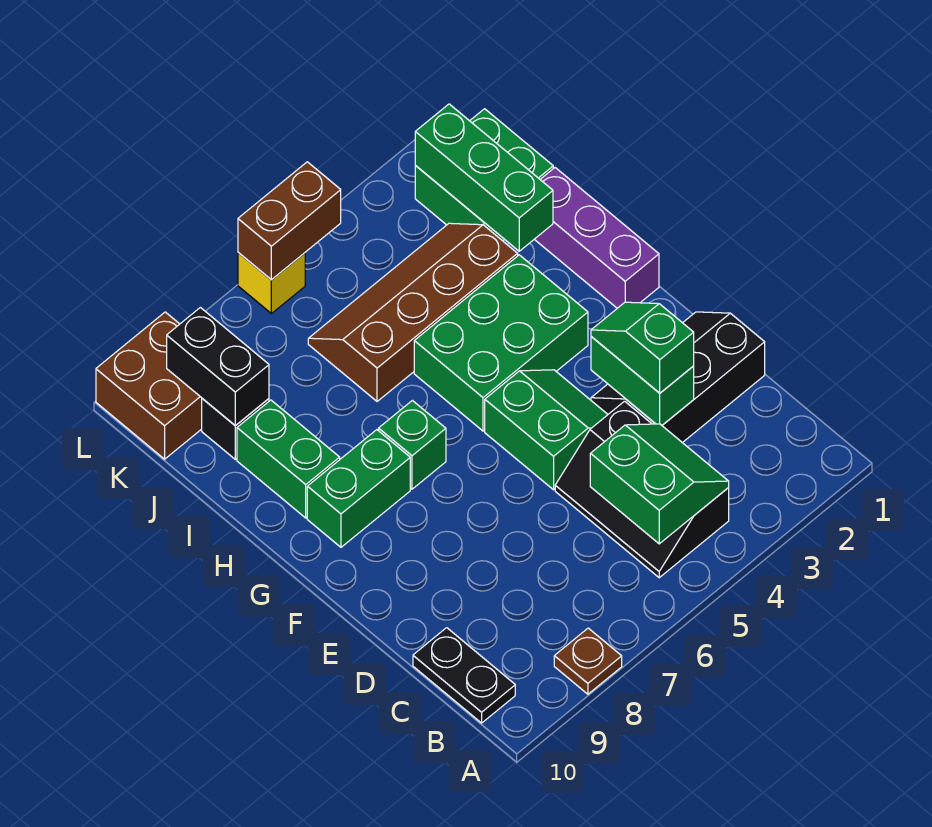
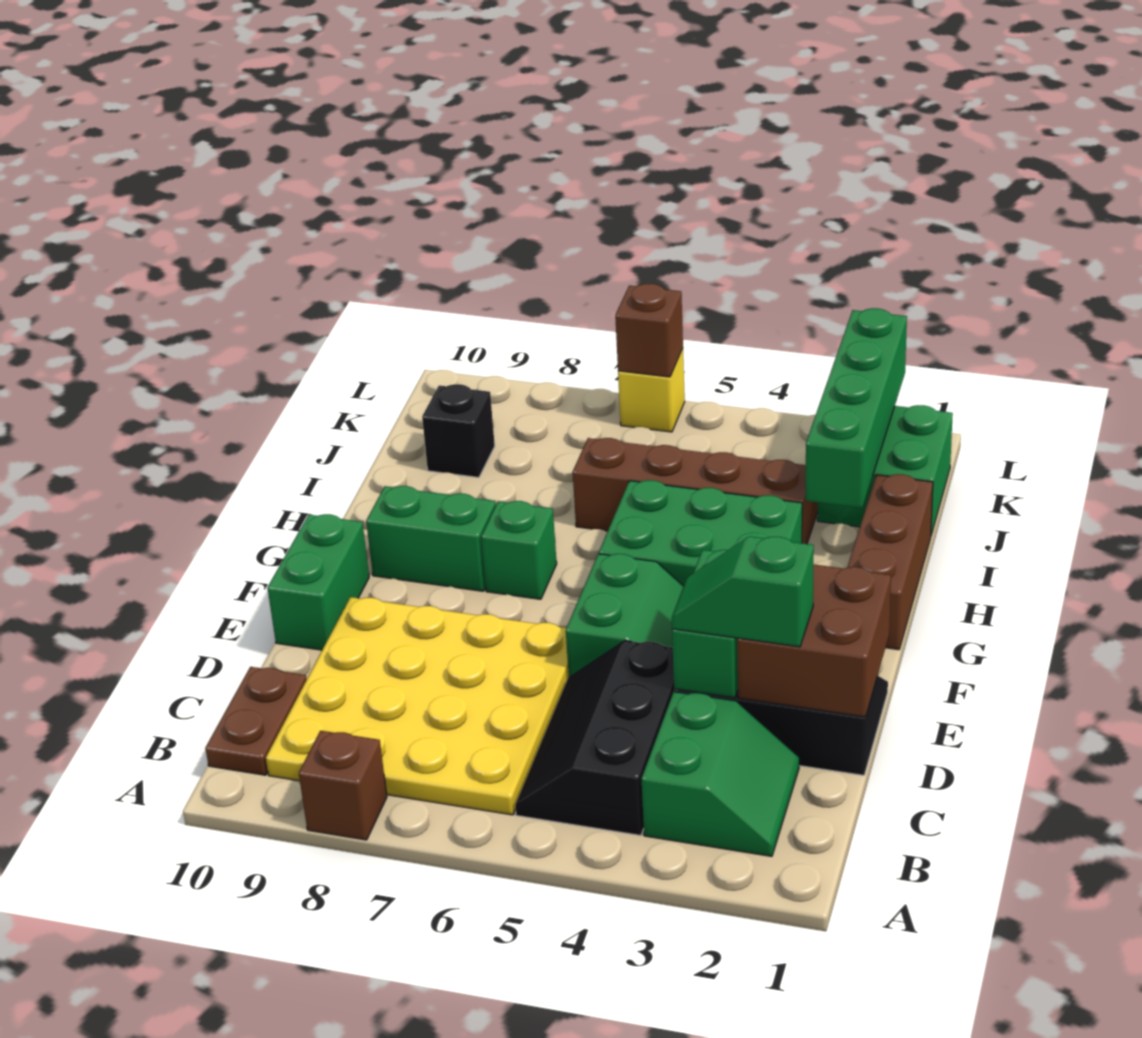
brown plate A8 level 1 -> brown brick A8 level 1
green slope B4:C5 level 2 top 5 -> green slope B2:C3 level 1 top 3
none -> yellow plate B6:E9 level 1
black plate B10:C10 level 1 -> brown plate B10:C10 level 1
green slope D3:E3 level 3 top D -> green slope D2:D3 level 3 top 2
purple brick G1:I1 level 1 -> brown brick G1:I1 level 1
green brick H9:I9 level 1 -> green brick E10:F10 level 1
green brick I2:K2 level 2 -> green brick I2:L2 level 2
black brick J9:K9 level 2 -> none
brown brick K9:L10 level 1 -> brown brick D1:E2 level 2
brown brick L5:L6 level 2 -> brown brick L6 level 2

